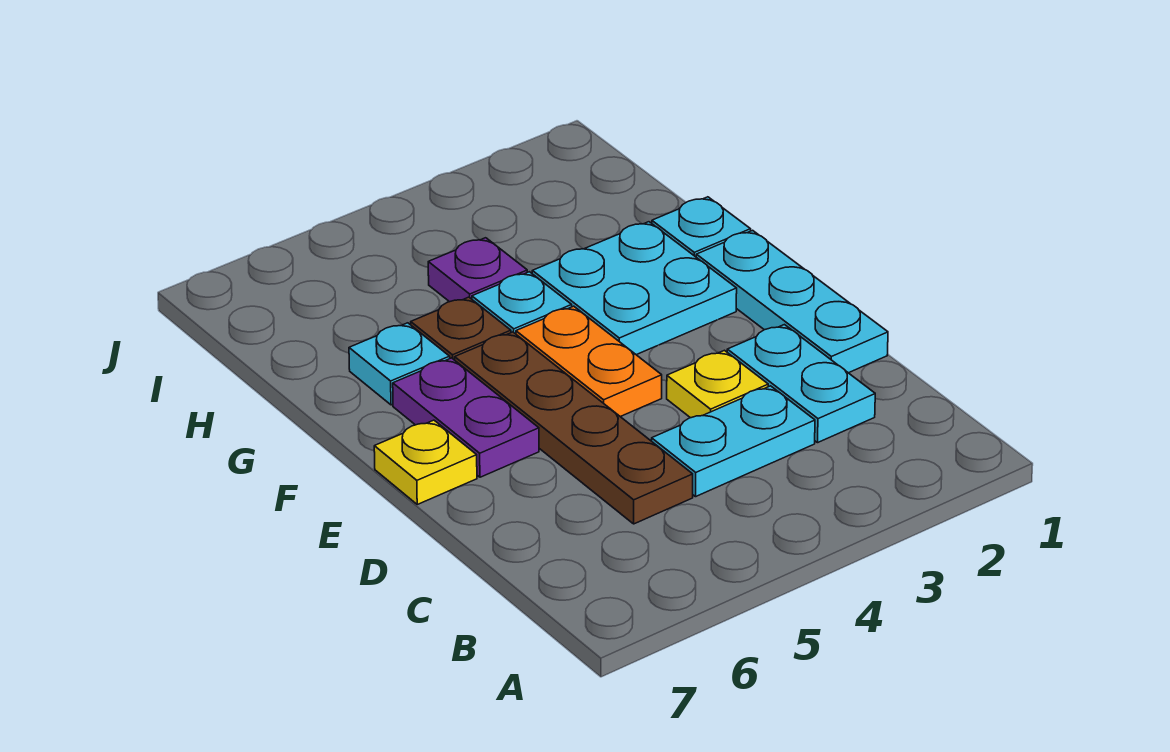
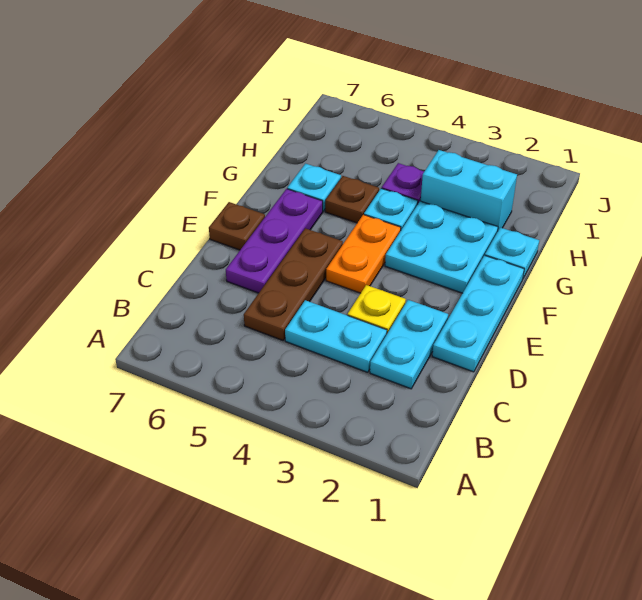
brown plate C5:F5 level 1 -> brown plate C5:E5 level 1
purple plate E6:F6 level 1 -> purple plate D6:F6 level 1
yellow plate E7 level 1 -> brown plate E7 level 1
none -> cyan brick H2:H3 level 1

